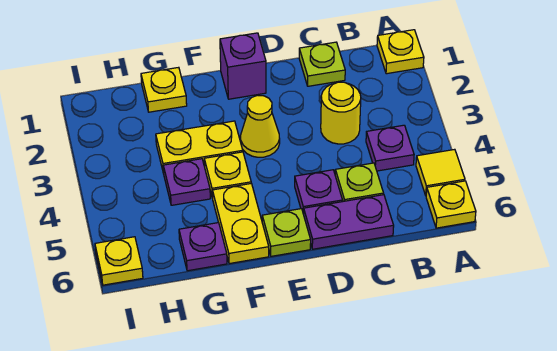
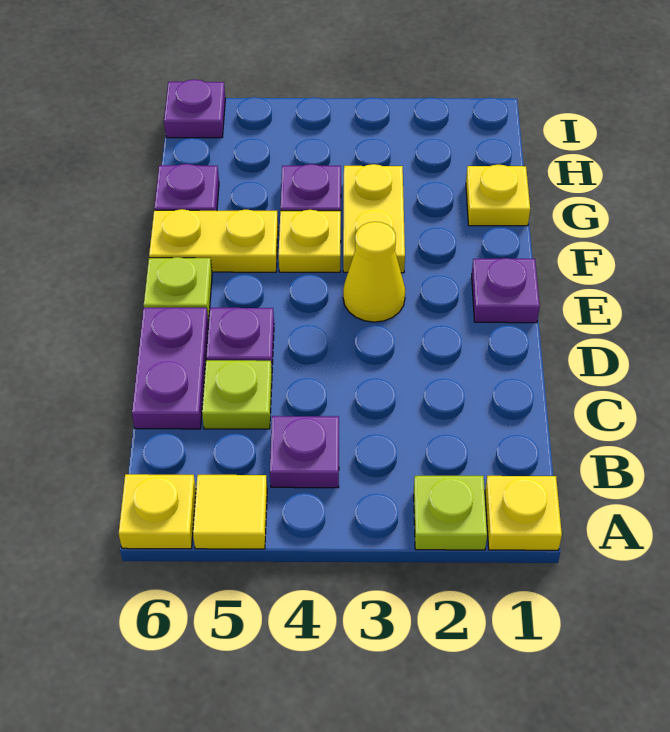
lime plate C1 level 1 -> lime plate A2 level 1
yellow round brick C3 level 1 -> none
purple brick E1 level 1 -> purple plate E1 level 1
yellow plate I6 level 1 -> purple plate I6 level 1

